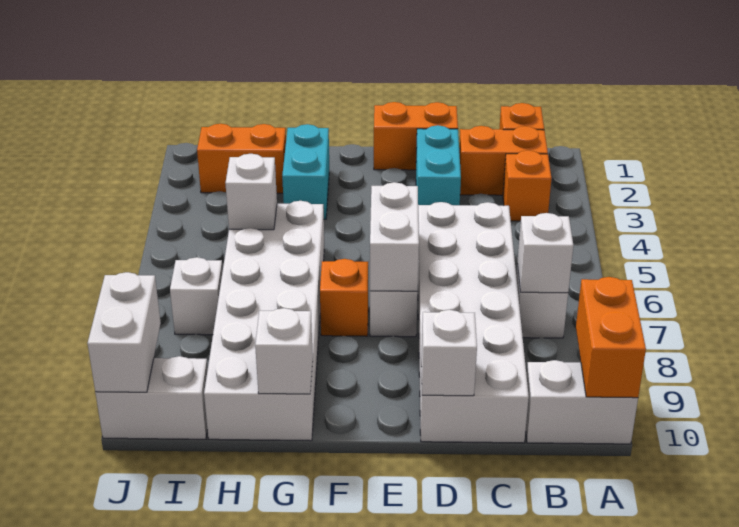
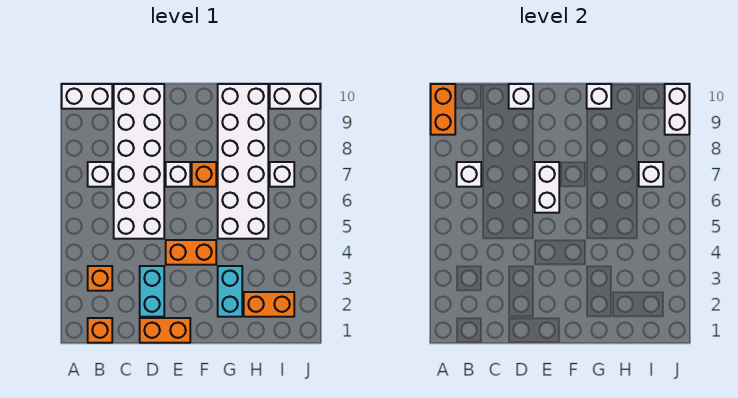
orange brick B2:C2 level 1 -> orange brick E4:F4 level 1
white brick H5 level 2 -> white brick I7 level 2

